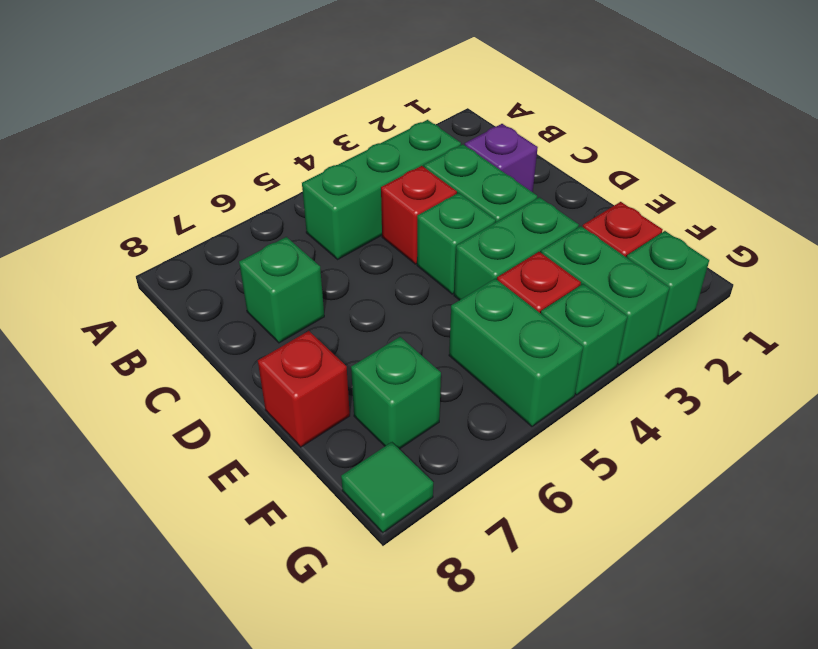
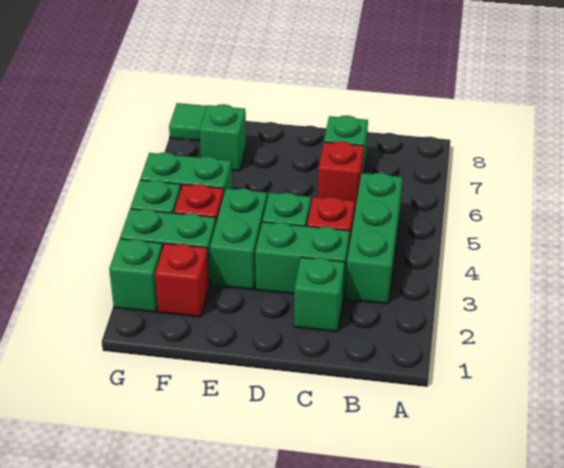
purple brick C2 level 1 -> green brick C2 level 1
red brick E8 level 1 -> red brick C6 level 1

